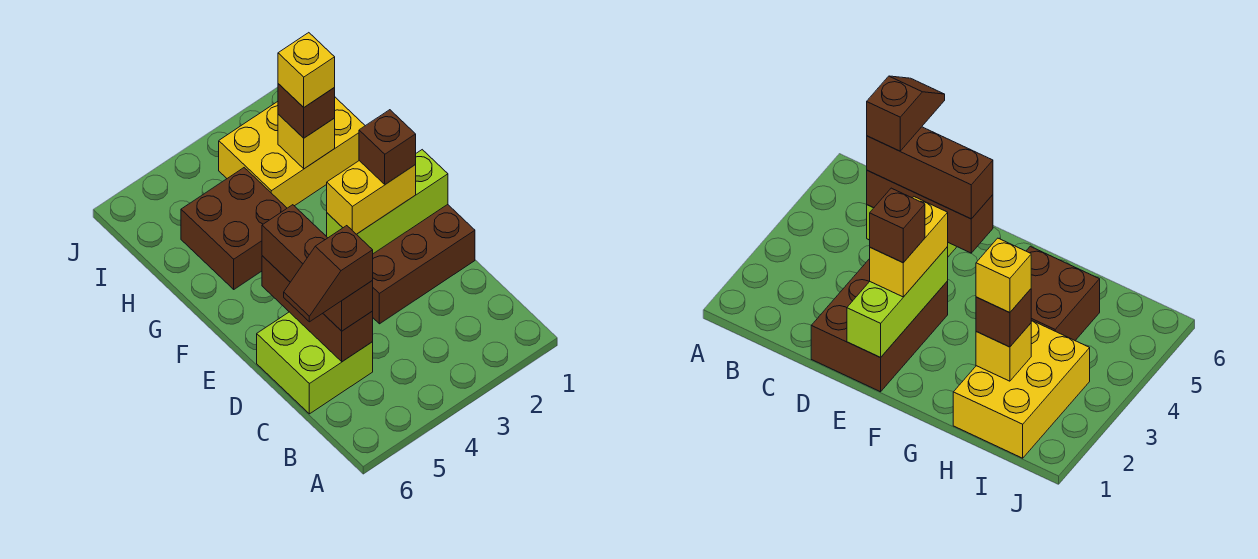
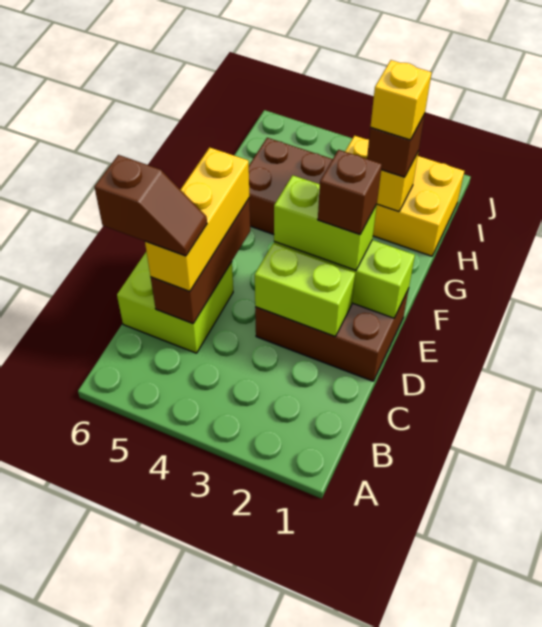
brown brick C5:E5 level 3 -> yellow brick C5:E5 level 3
brown slope C5:C6 level 4 top 5 -> brown slope C5:C6 level 4 top 6
none -> lime brick D2:D3 level 2
yellow brick E2:E3 level 3 -> lime brick E2:E3 level 3

